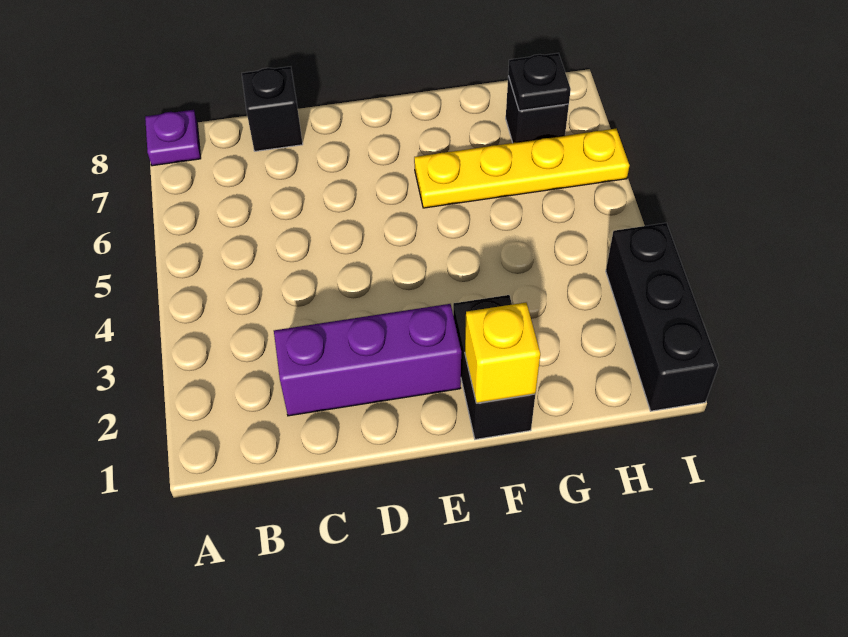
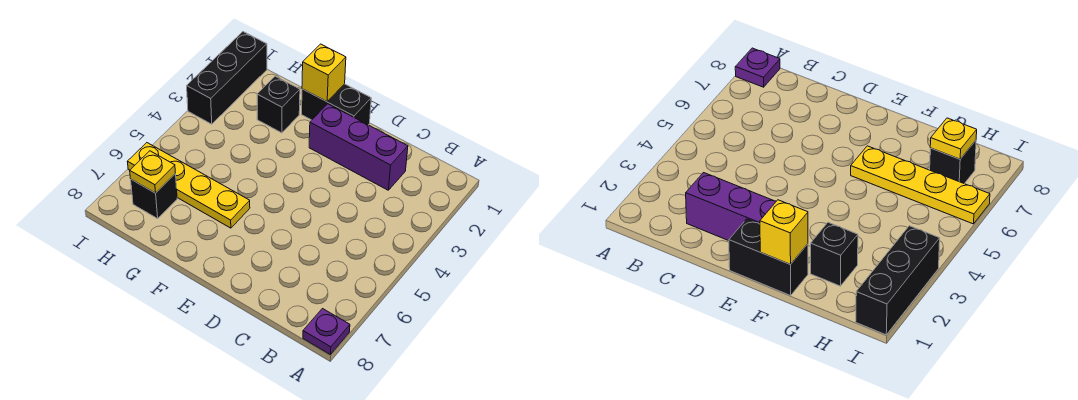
black brick C8 level 1 -> black brick G2 level 1
black brick F1:F2 level 1 -> black brick E1:F1 level 1
black plate H7 level 2 -> yellow plate H7 level 2

